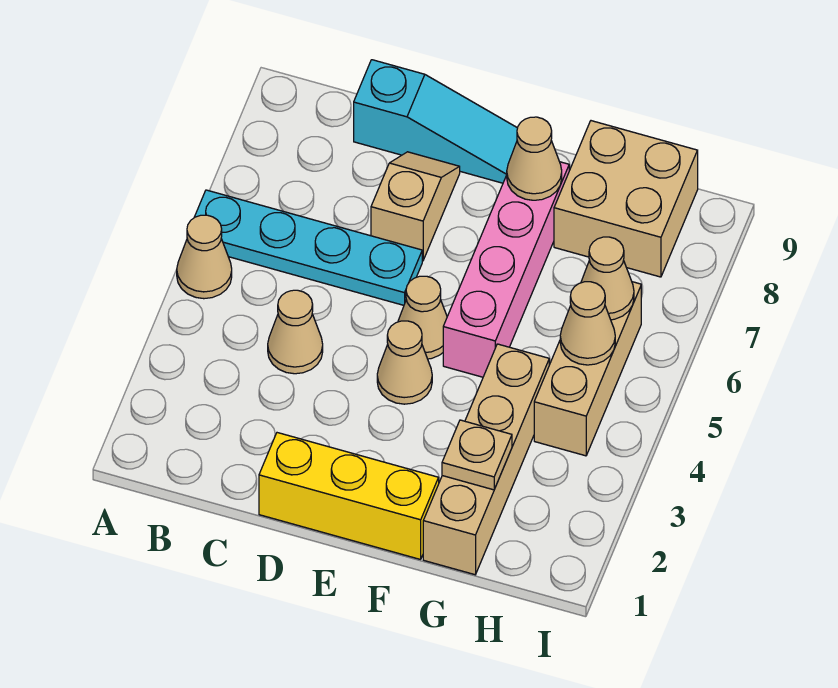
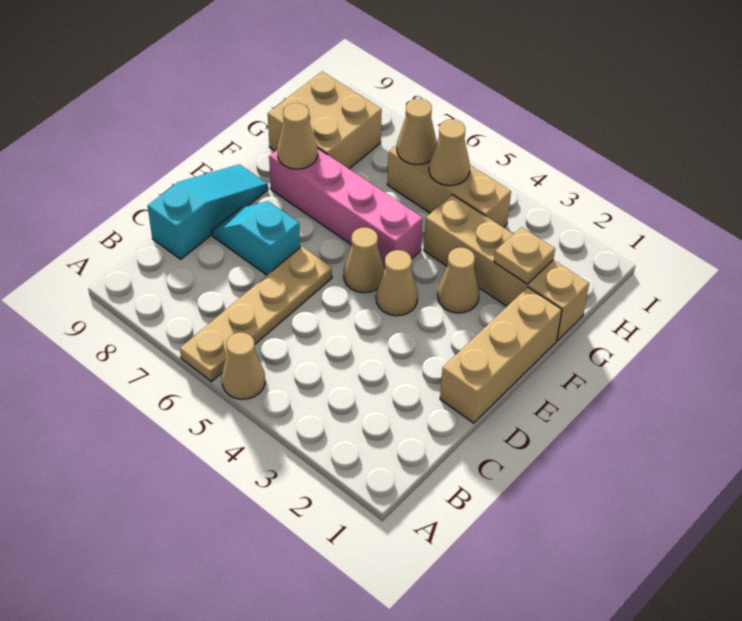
cyan plate A6:D6 level 1 -> tan plate A6:D6 level 1
tan cone C4 level 1 -> tan cone F3 level 1
yellow brick D1:F1 level 1 -> tan brick D1:F1 level 1
tan slope D7:D8 level 1 top 7 -> cyan slope D7:D8 level 1 top 7

